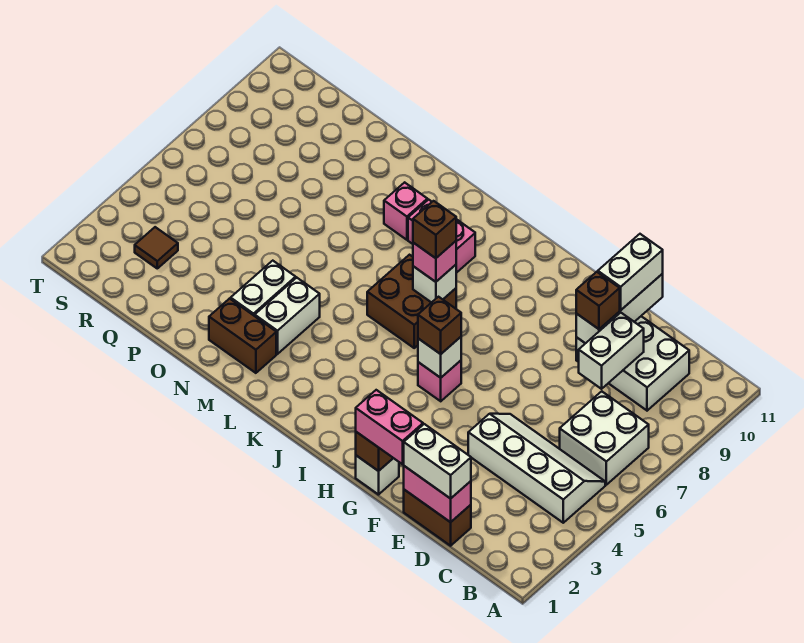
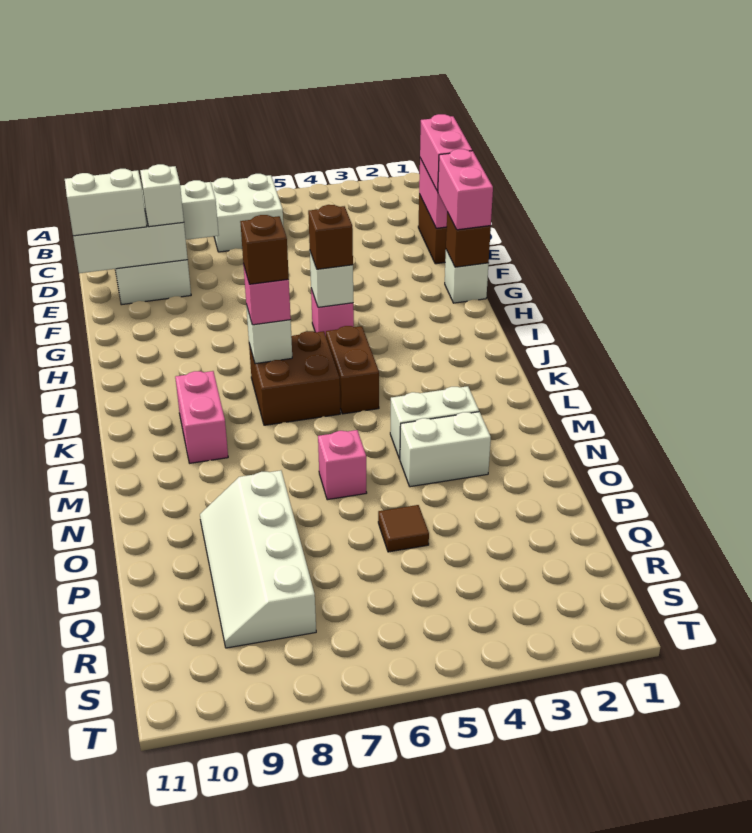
white slope B4:E5 level 1 top 4 -> white slope O8:R9 level 1 top 8
white brick D1:E1 level 3 -> pink brick D1:E1 level 3
brown brick E9 level 3 -> white brick E9 level 3
brown brick M2:N2 level 1 -> brown brick J5:K5 level 1
pink brick M9 level 1 -> pink brick N6 level 1
brown tile R3 level 1 -> brown tile P5 level 1

